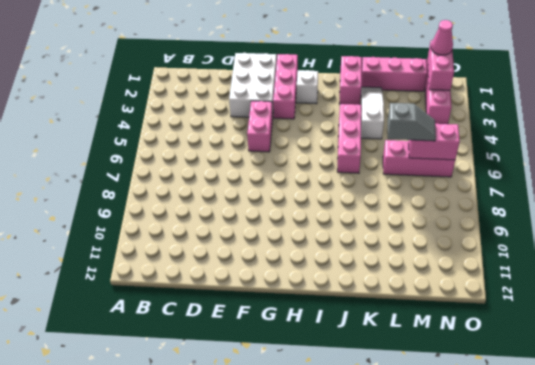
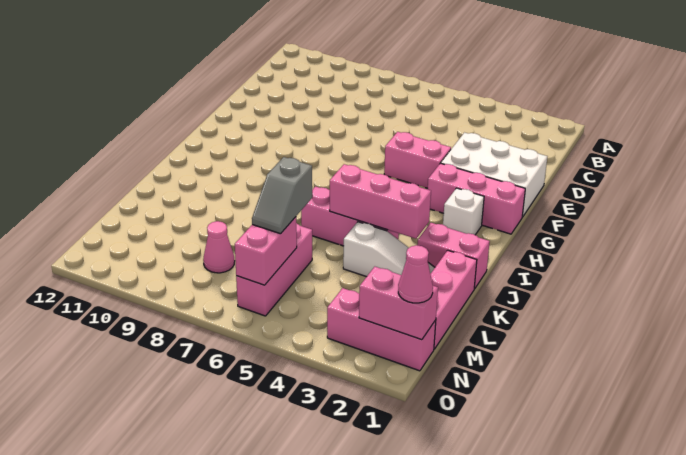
none -> pink brick J3:J5 level 2
none -> pink cone M8 level 1

